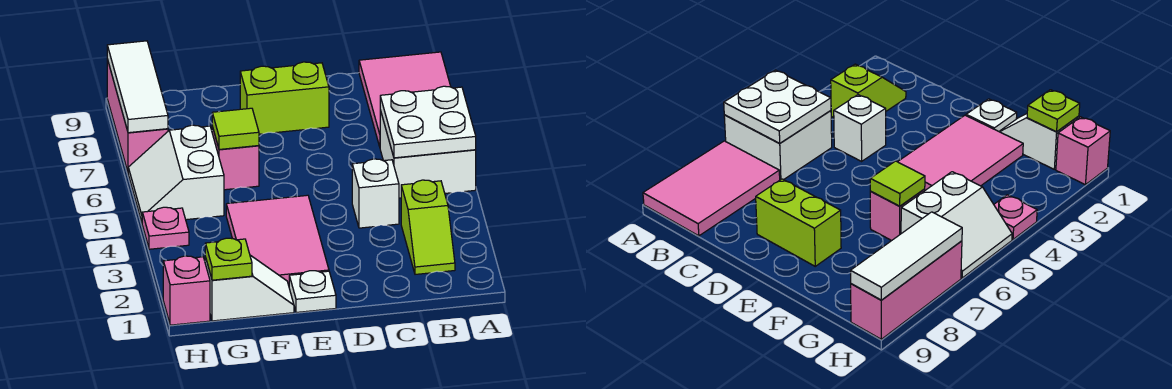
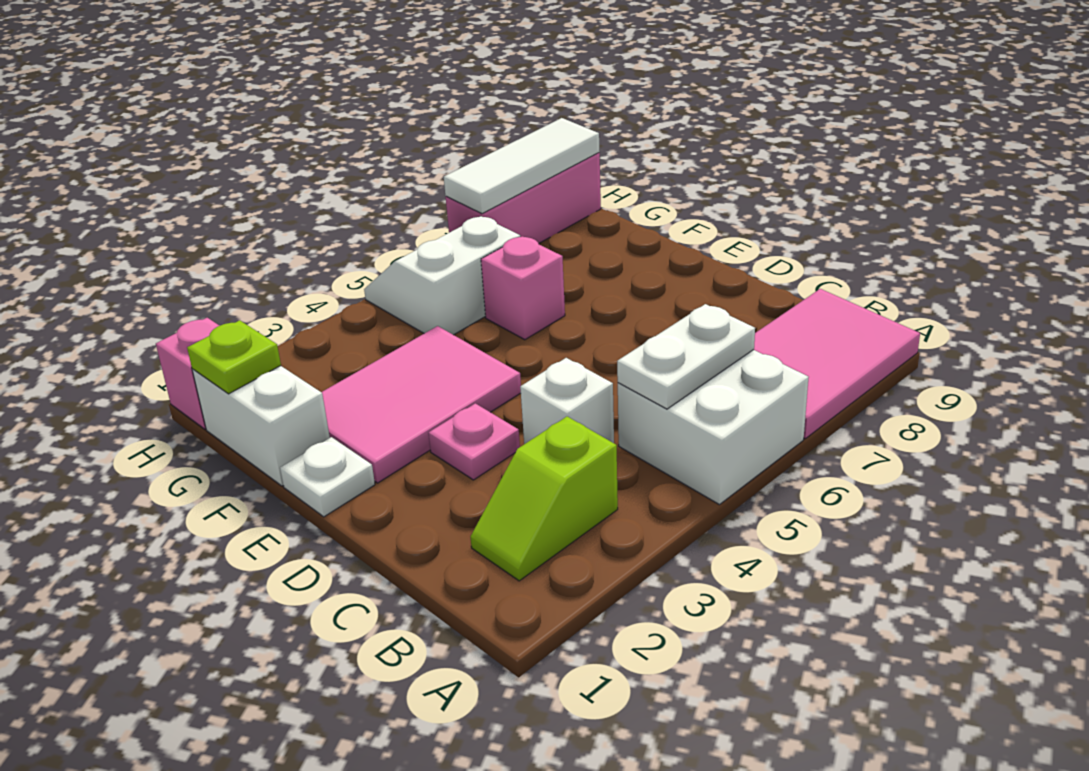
white plate A5:B6 level 2 -> white plate B5:B6 level 2
lime brick D8:E8 level 1 -> none
white slope F1:G1 level 1 top G -> white brick F1:G1 level 1
lime tile F6 level 2 -> none
pink plate H4 level 1 -> pink plate D3 level 1

